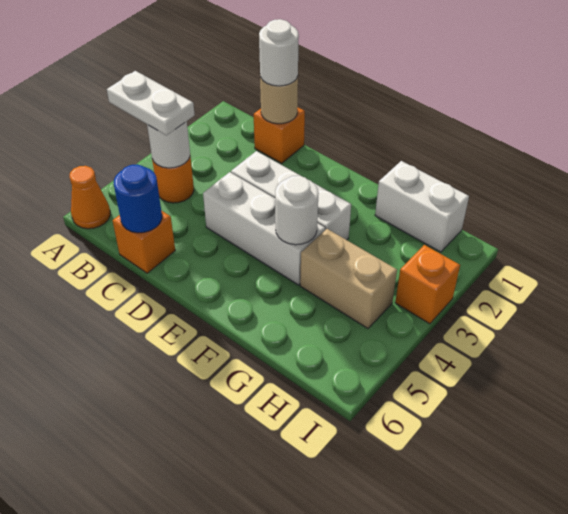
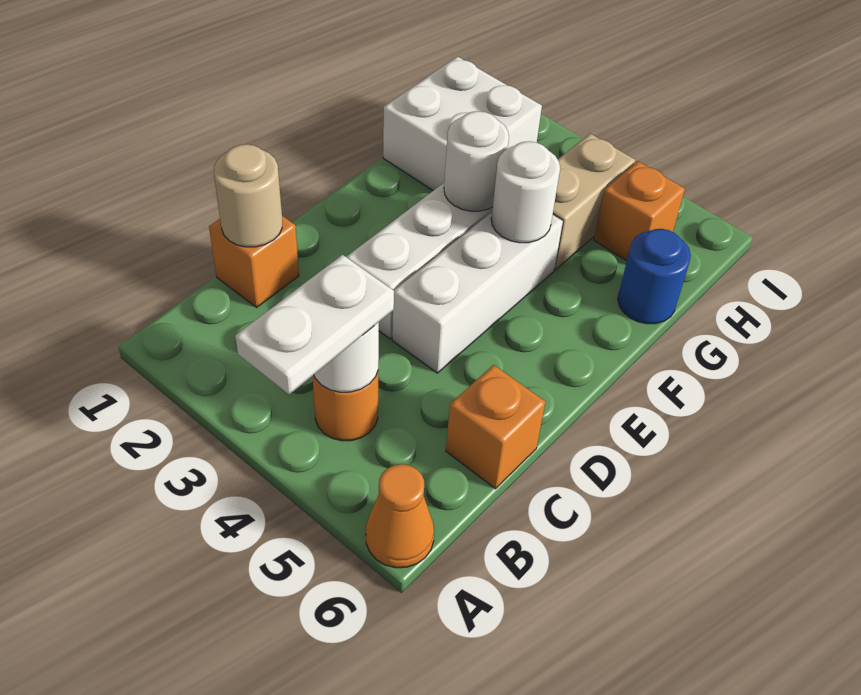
white round brick C1 level 3 -> white round brick F3 level 2
blue round brick C6 level 2 -> blue round brick G6 level 1
white brick G1:H1 level 1 -> white brick G1:H2 level 1
orange brick I3 level 1 -> orange brick H5 level 1

